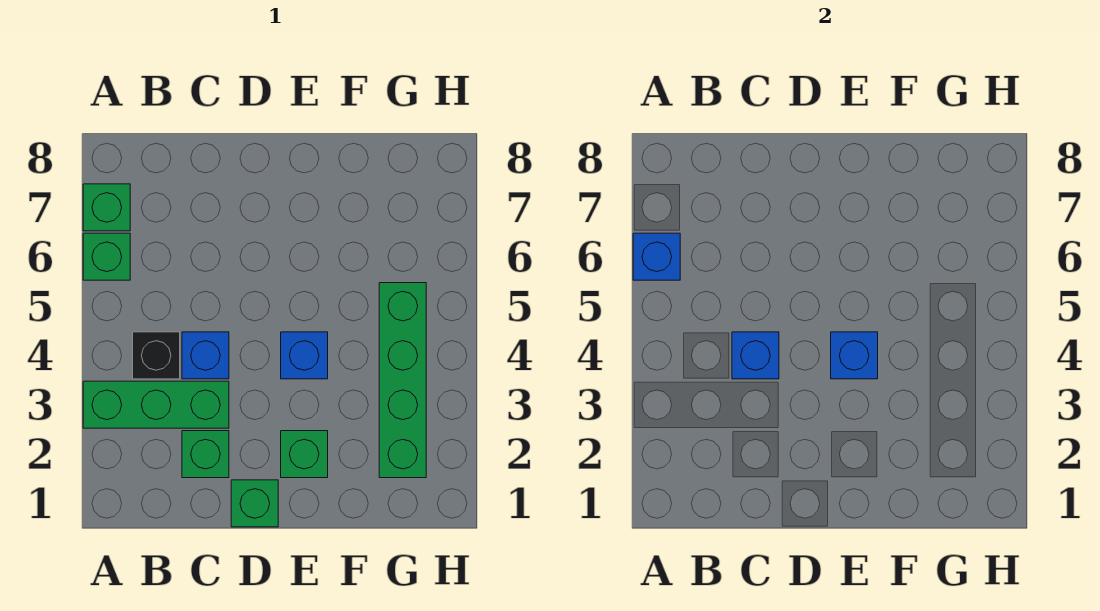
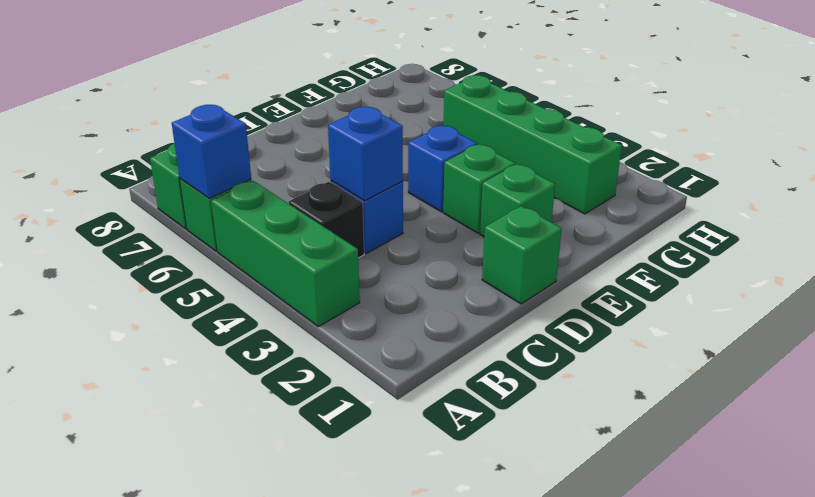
green brick A3:C3 level 1 -> green brick A3:A5 level 1
green brick C2 level 1 -> green brick E3 level 1
blue brick E4 level 2 -> none

